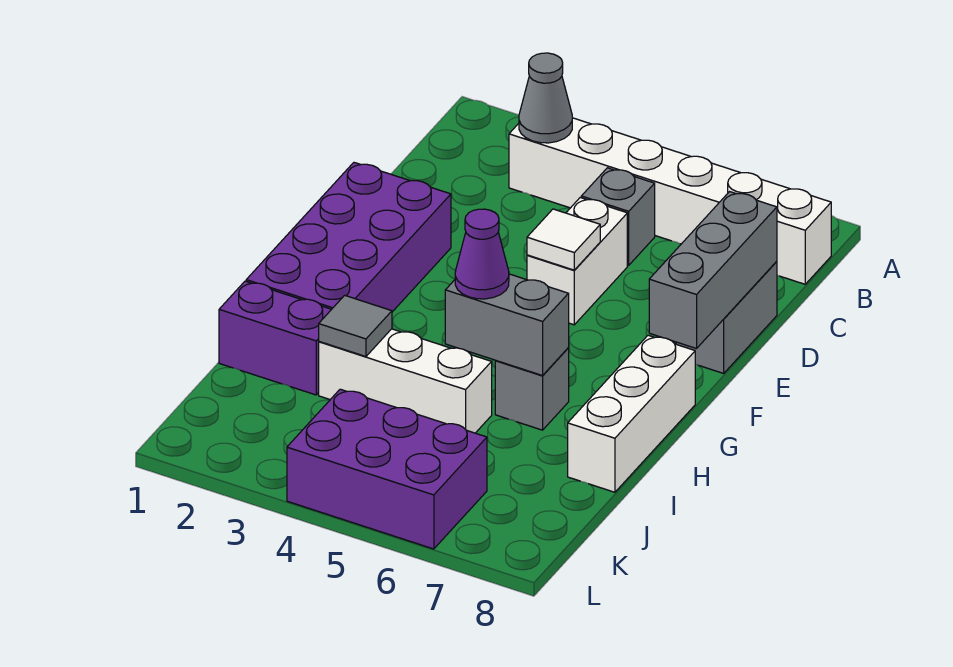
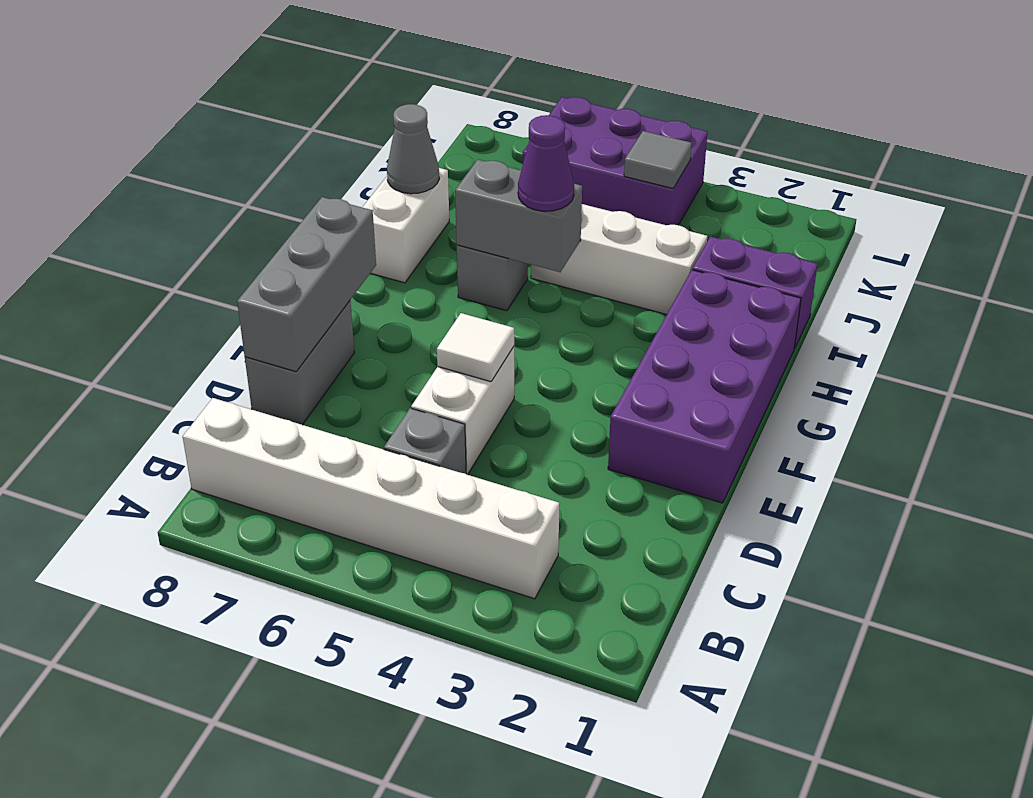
grey cone B3 level 2 -> grey cone I8 level 2
white brick G8:I8 level 1 -> white brick H8:I8 level 1
grey tile I3 level 2 -> grey tile K4 level 2

